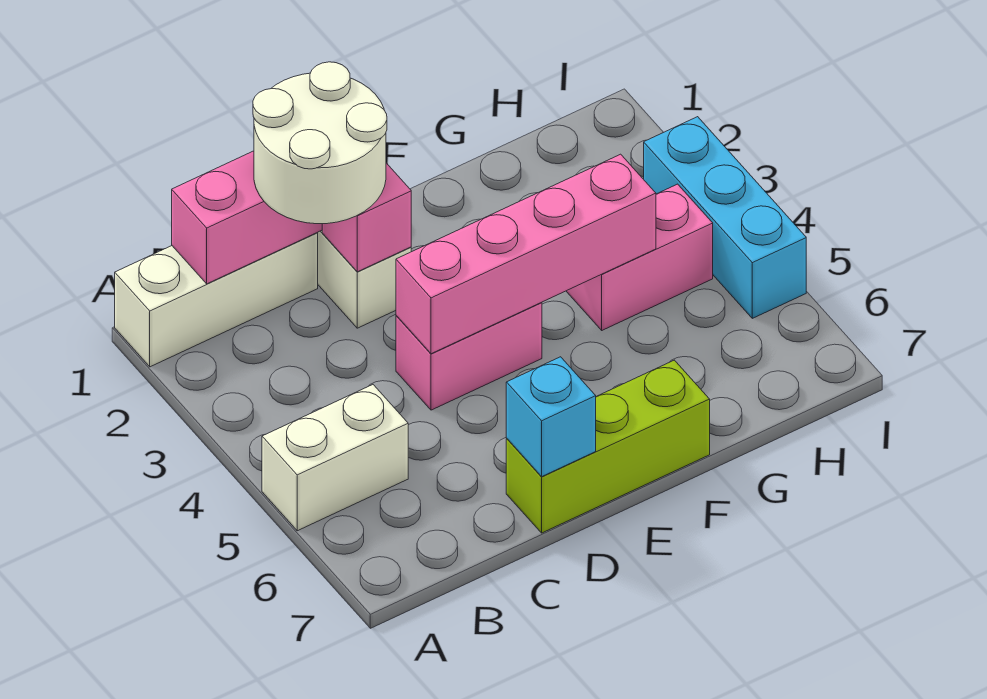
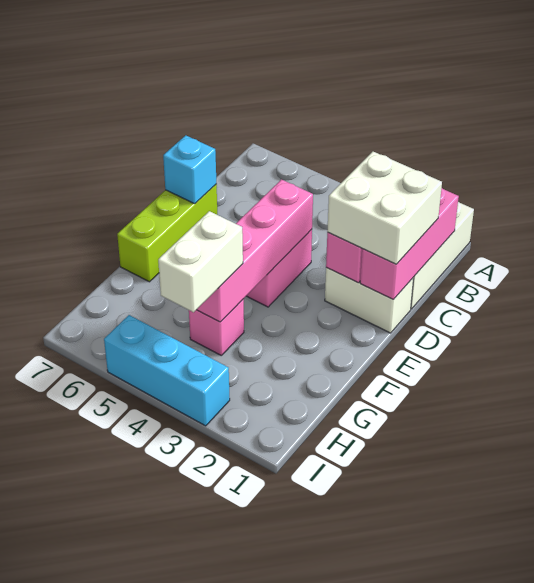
white brick A5:B5 level 1 -> white brick G4:H4 level 3
white round brick C1:D2 level 3 -> white brick C1:D2 level 3
pink brick G4:H4 level 1 -> pink brick G4 level 1

